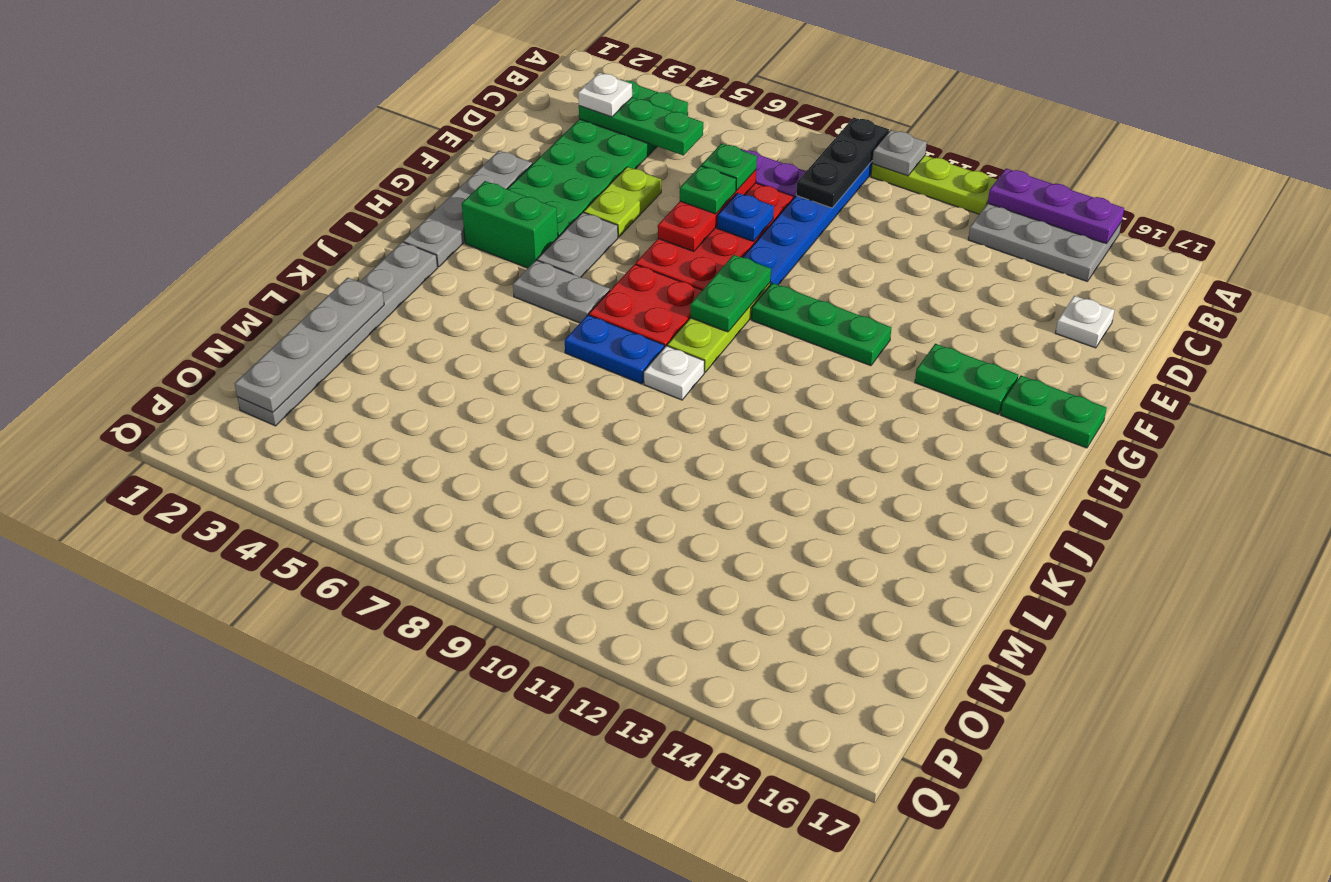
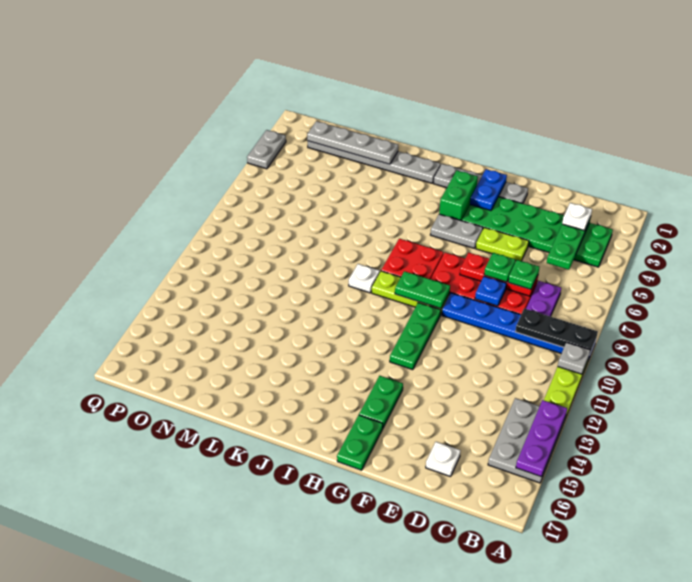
grey plate I5:I6 level 1 -> grey plate Q3:Q4 level 1
blue plate J7:J8 level 1 -> blue plate G2:G3 level 2

